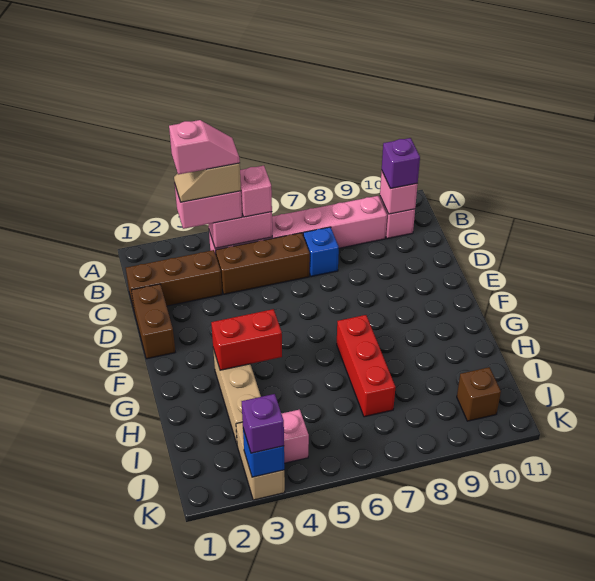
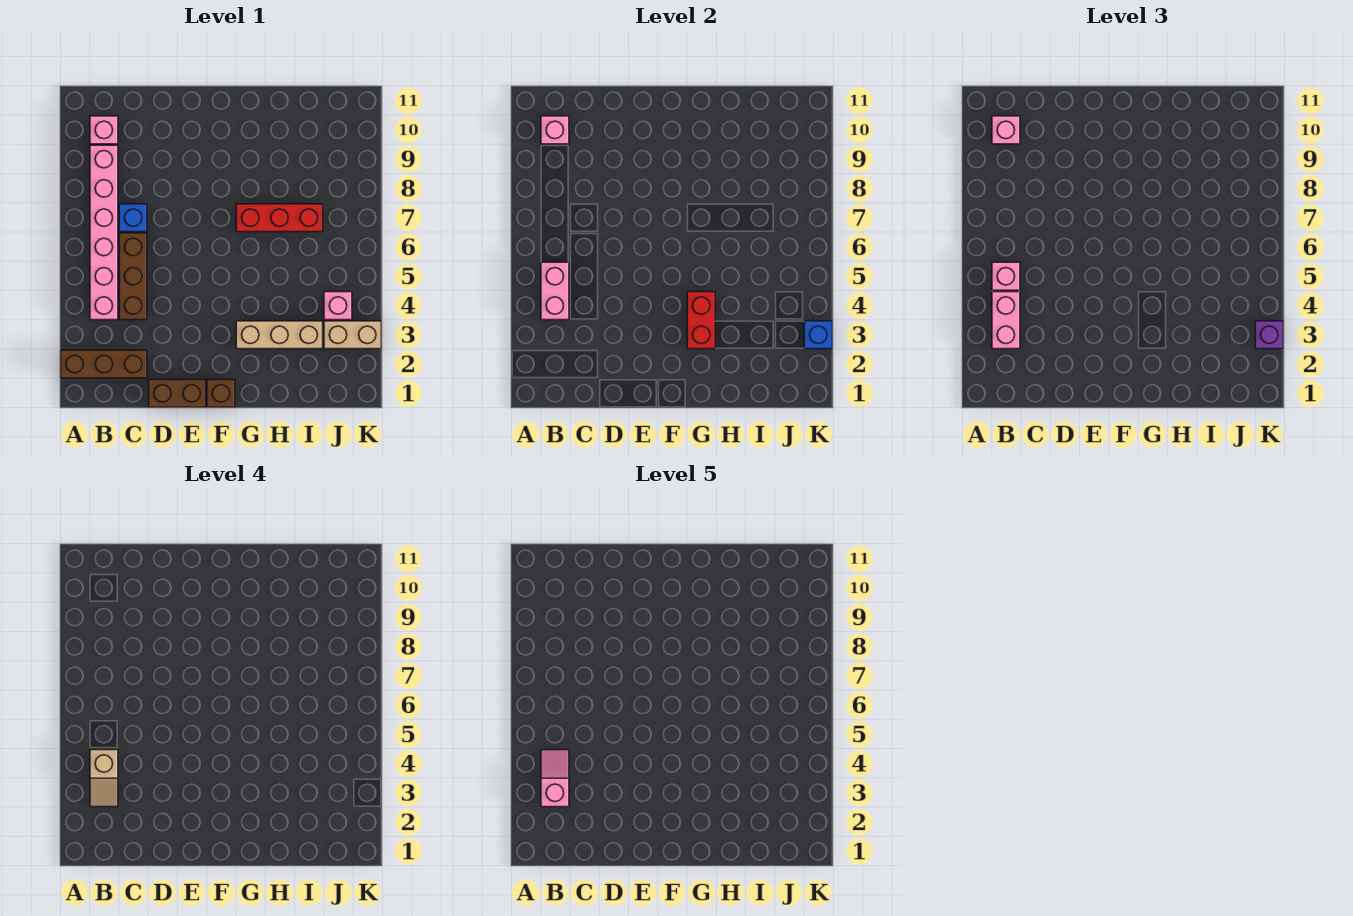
purple brick B10 level 3 -> pink brick B10 level 3
brown brick C1:C3 level 1 -> brown brick A2:C2 level 1
brown brick J10 level 1 -> brown brick F1 level 1

